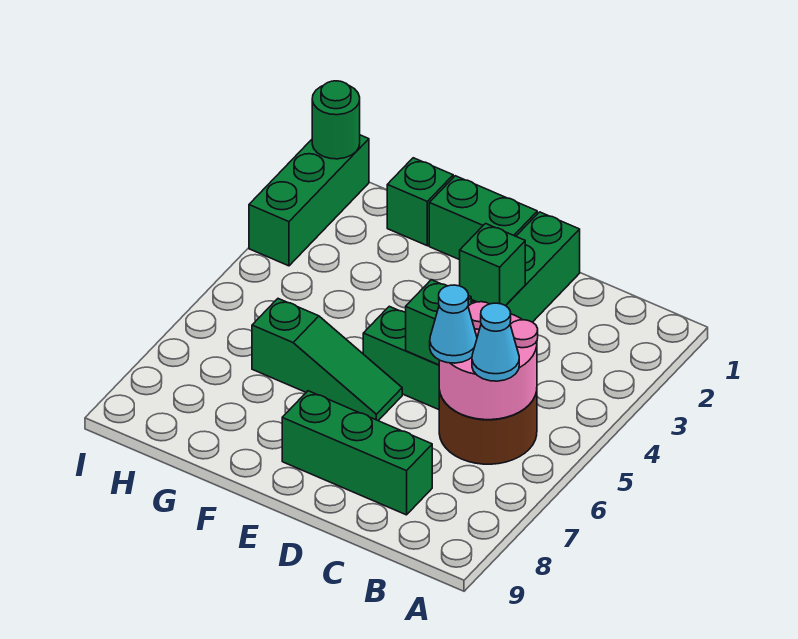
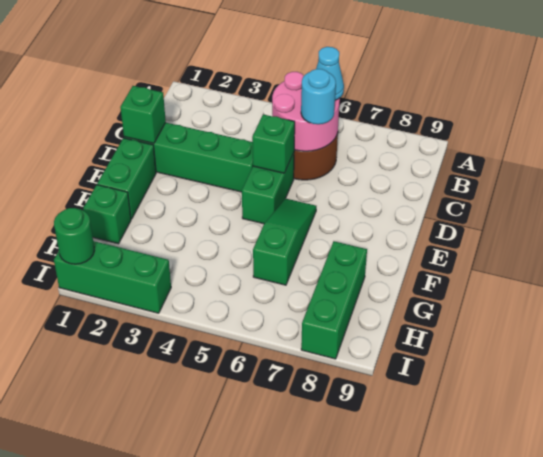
cyan cone C6 level 3 -> cyan round brick C6 level 3
green brick C8:E8 level 1 -> green brick G8:I8 level 1
green brick D3 level 2 -> green brick D1 level 2

